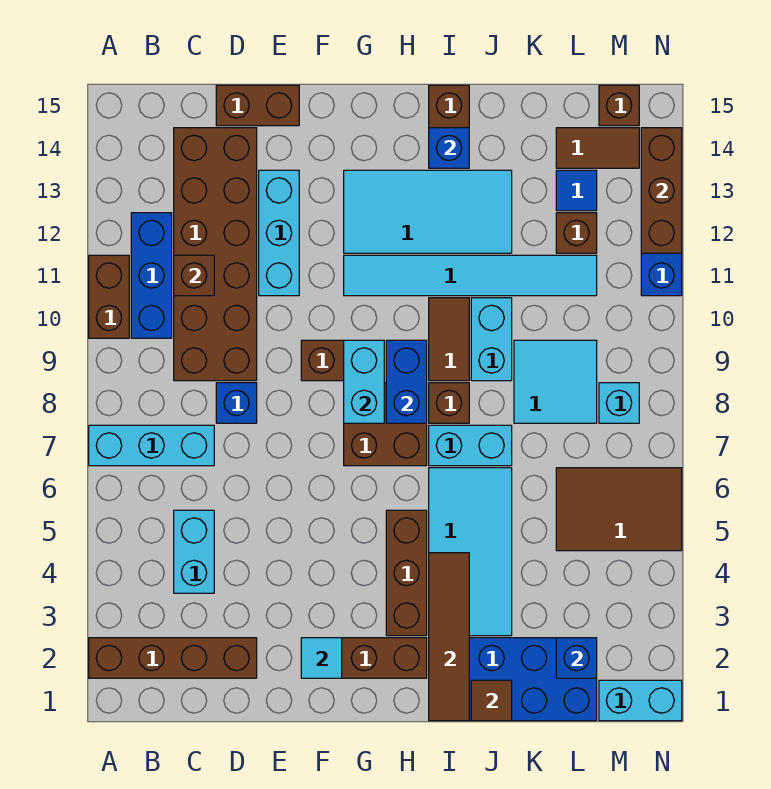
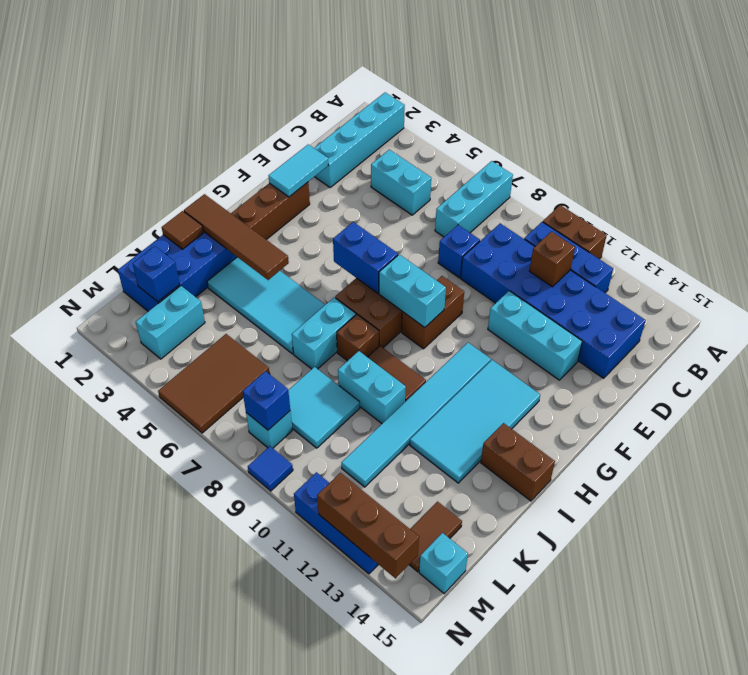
brown brick A2:D2 level 1 -> cyan brick A2:D2 level 1
brown brick C9:D14 level 1 -> blue brick C9:D14 level 1
brown brick D15:E15 level 1 -> none
cyan tile F2 level 2 -> cyan tile E2:F2 level 2
brown brick H3:H5 level 1 -> none
blue brick H8:H9 level 2 -> blue brick G6:G7 level 2
blue brick I14 level 2 -> blue brick M8 level 2
brown brick L12 level 1 -> none
blue tile L13 level 1 -> blue tile N9 level 1
cyan brick M1:N1 level 1 -> cyan brick L3:M3 level 1
brown brick M15 level 1 -> cyan brick M15 level 1

